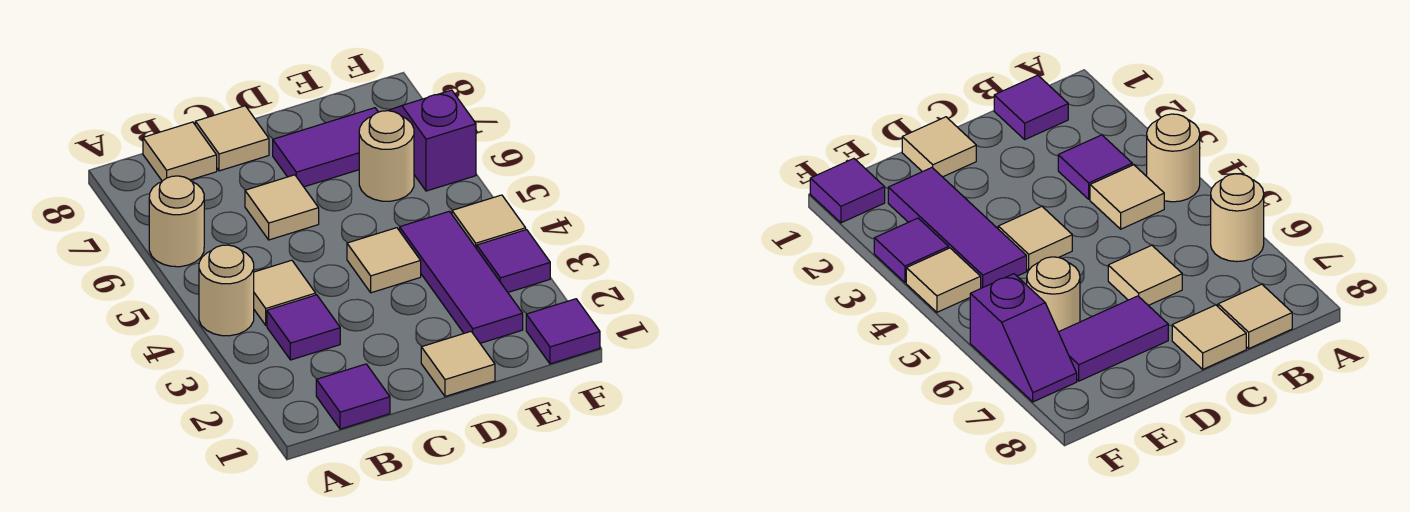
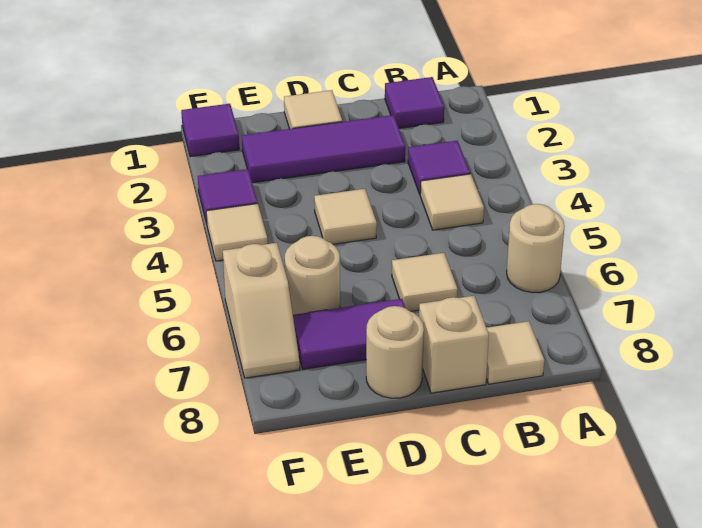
tan round brick A4 level 1 -> tan round brick D8 level 1
tan tile C8 level 1 -> tan brick C8 level 1
purple tile E2:E4 level 1 -> purple tile C2:E2 level 1
purple slope F6:F7 level 1 top 6 -> tan slope F6:F7 level 1 top 6

